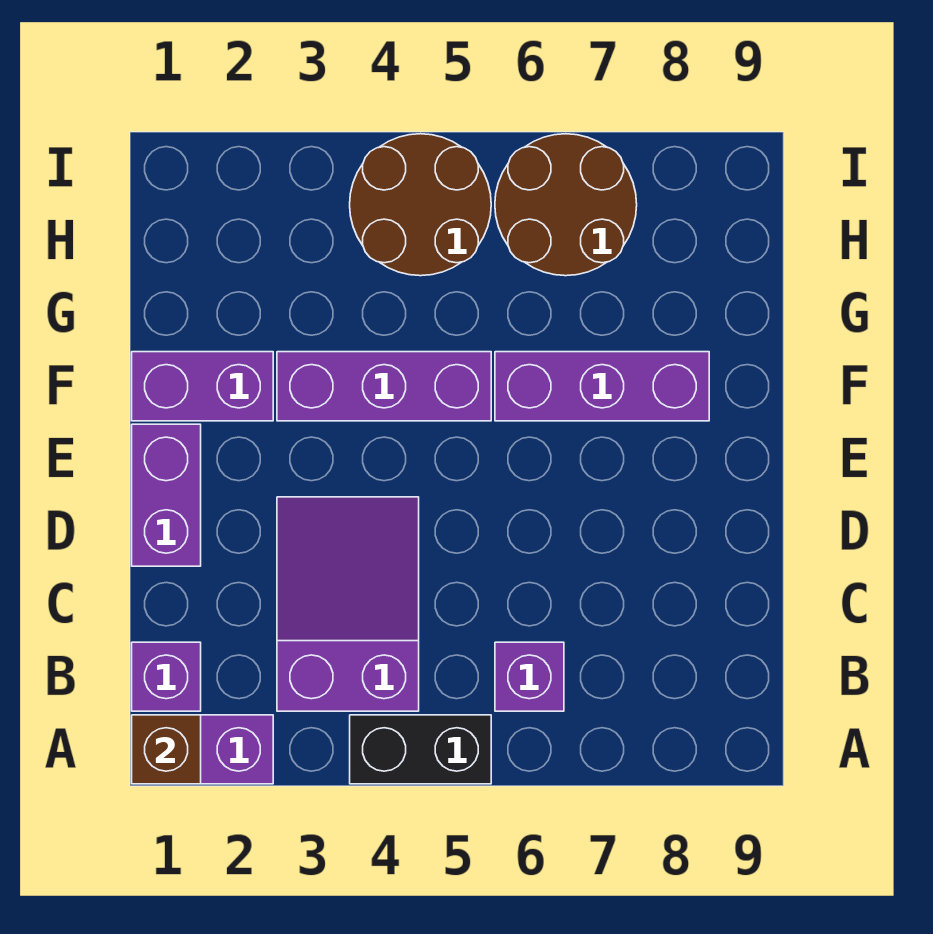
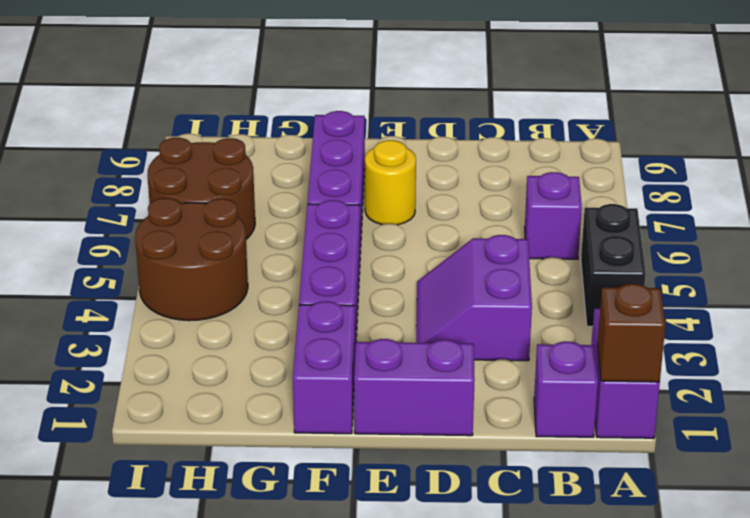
purple slope B3:D4 level 1 top B -> purple slope C3:D4 level 1 top C
none -> yellow round brick E7 level 1

